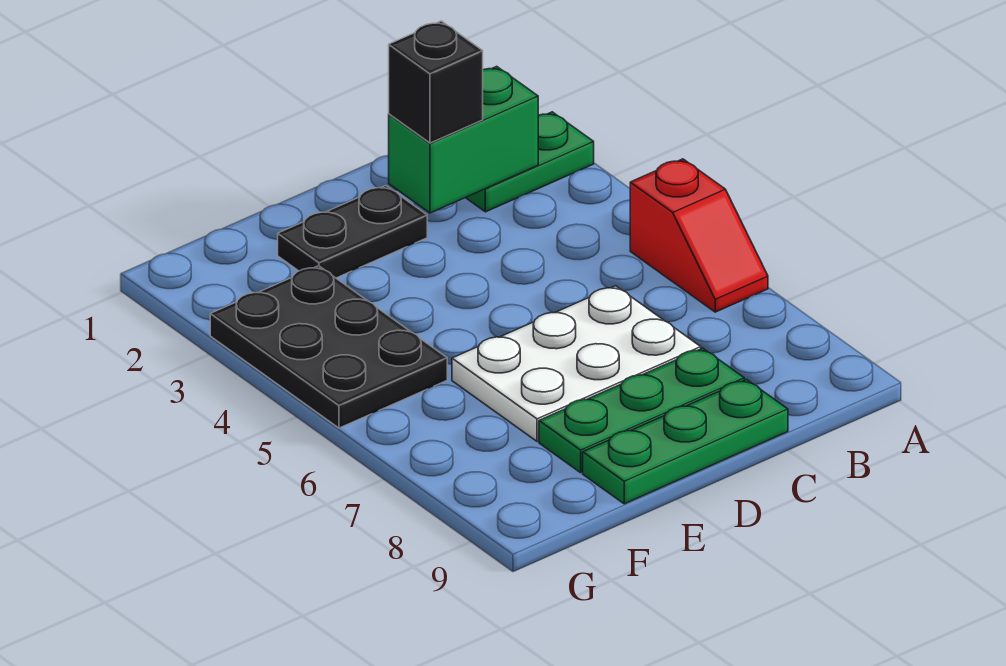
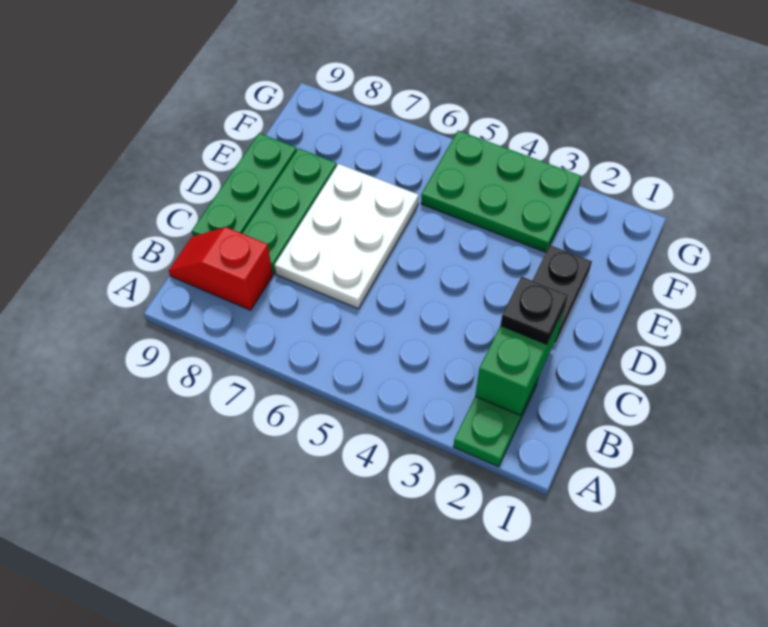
red slope A5:A6 level 1 top 5 -> red slope B8:B9 level 1 top 8
black brick C2 level 3 -> black plate C2 level 3
black plate F3:G5 level 1 -> green plate F3:G5 level 1

